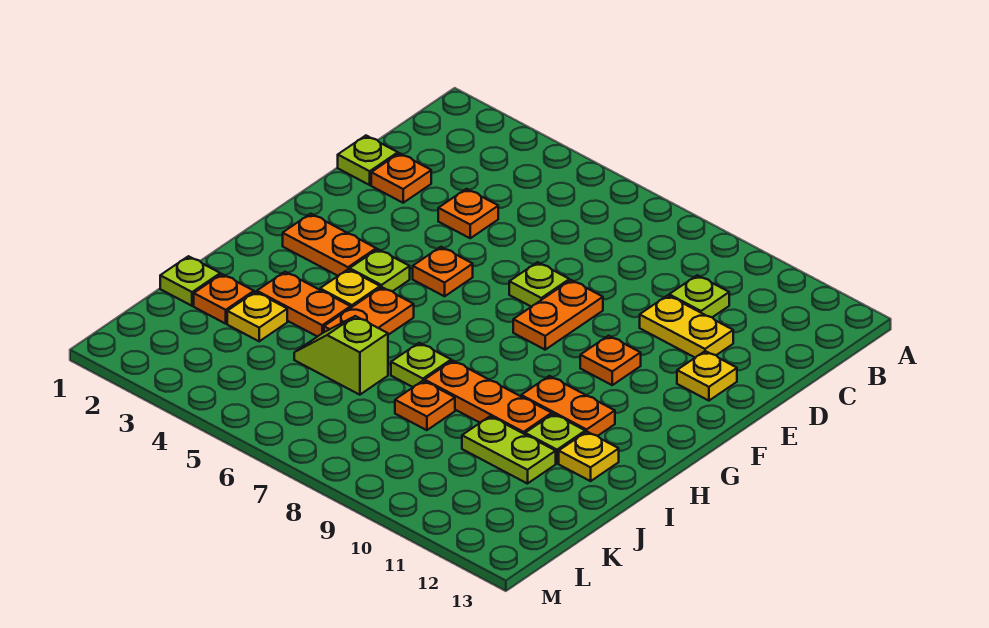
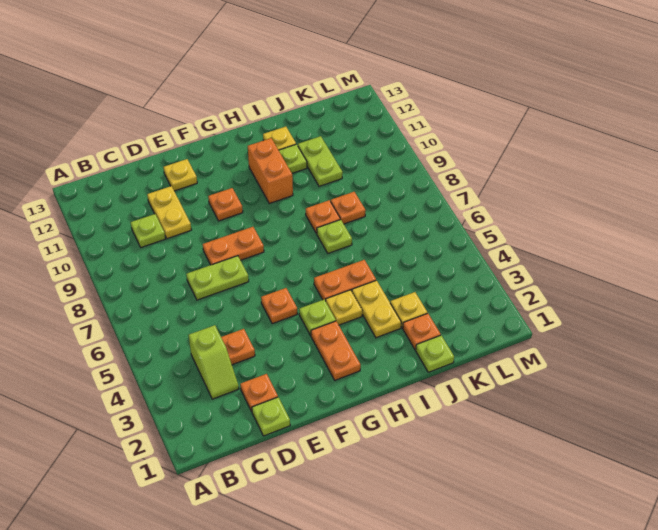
lime plate E7 level 1 -> lime plate D7:E7 level 1
orange plate H10:H11 level 1 -> orange brick H10:H11 level 1
orange plate I3:I4 level 1 -> yellow plate I3:I4 level 1
orange plate I8:I10 level 1 -> orange plate I8 level 1
lime slope J5:J6 level 1 top 6 -> lime slope C3:C4 level 1 top 4

